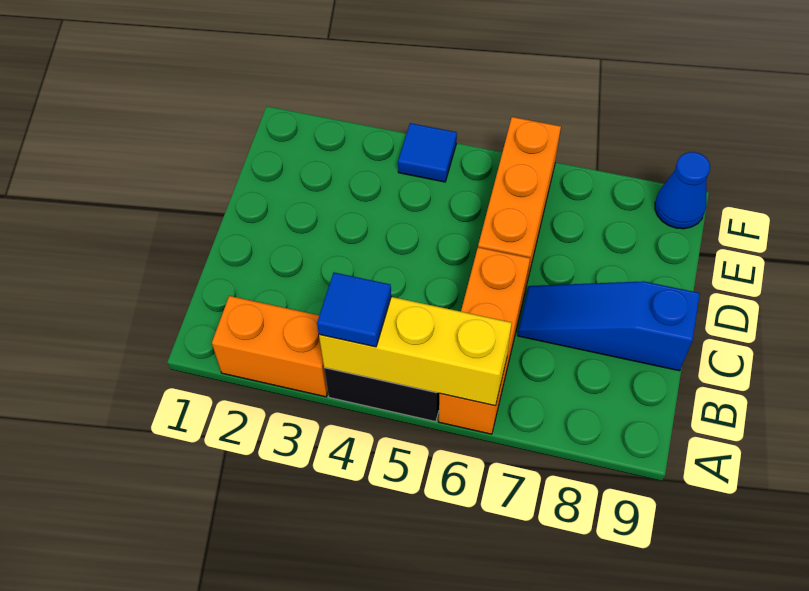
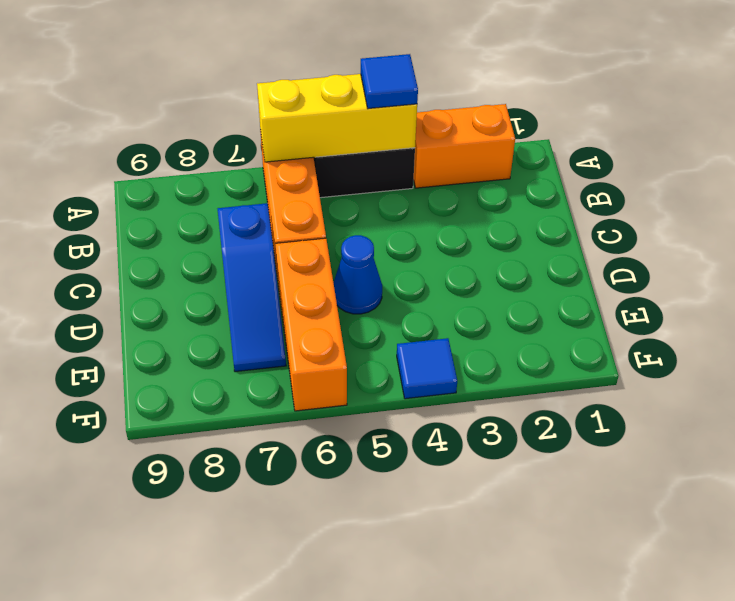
blue slope C7:C9 level 1 top 9 -> blue slope C7:E7 level 1 top C
blue cone F9 level 1 -> blue cone D5 level 1

